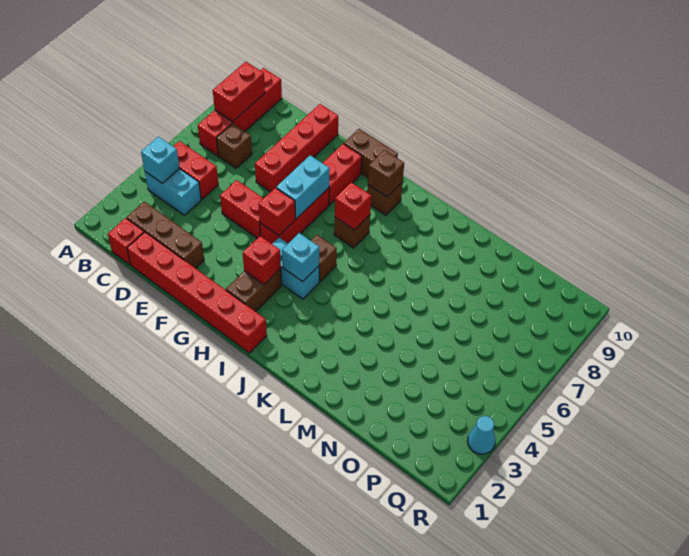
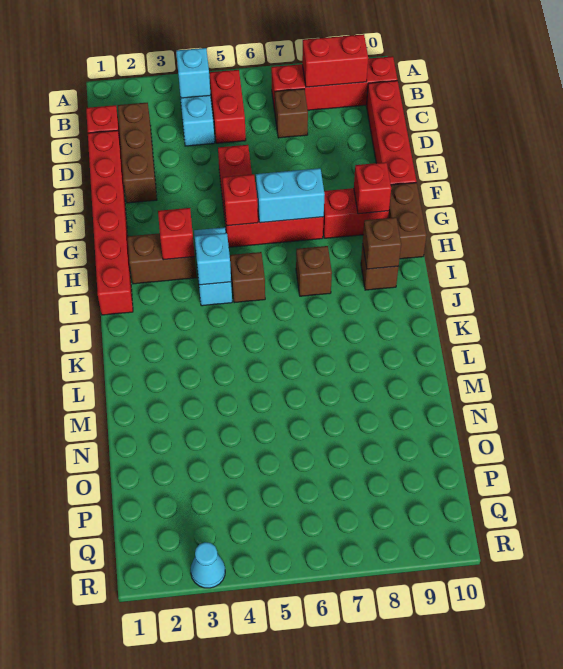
red brick E7:E10 level 1 -> red brick C10:F10 level 1
red brick I7 level 2 -> red brick G9 level 2

